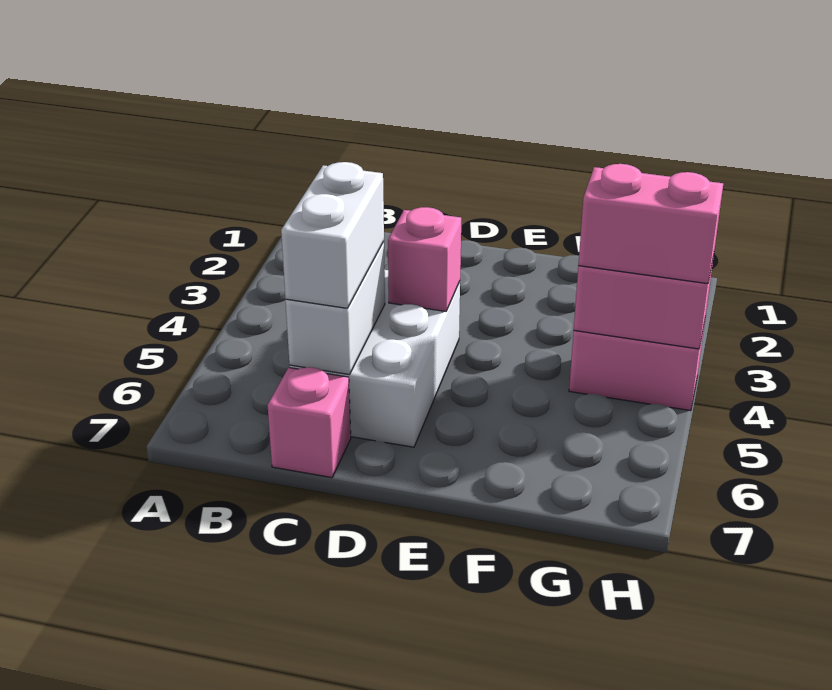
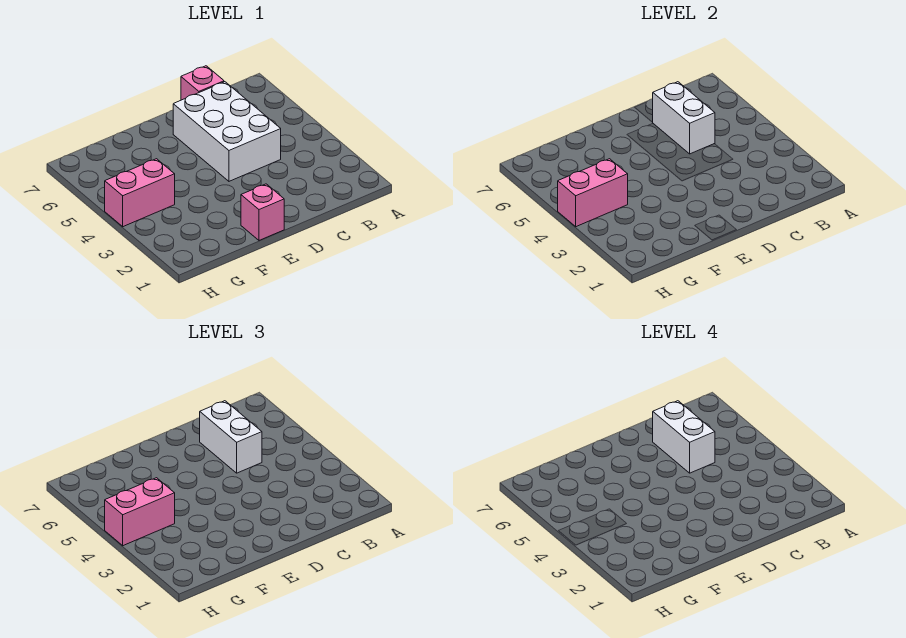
none -> white brick C5:C6 level 4
pink brick D4 level 2 -> pink brick E1 level 1

